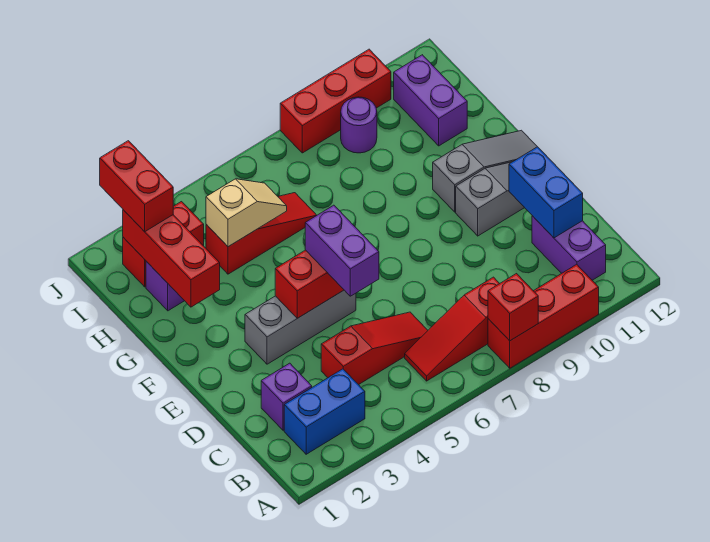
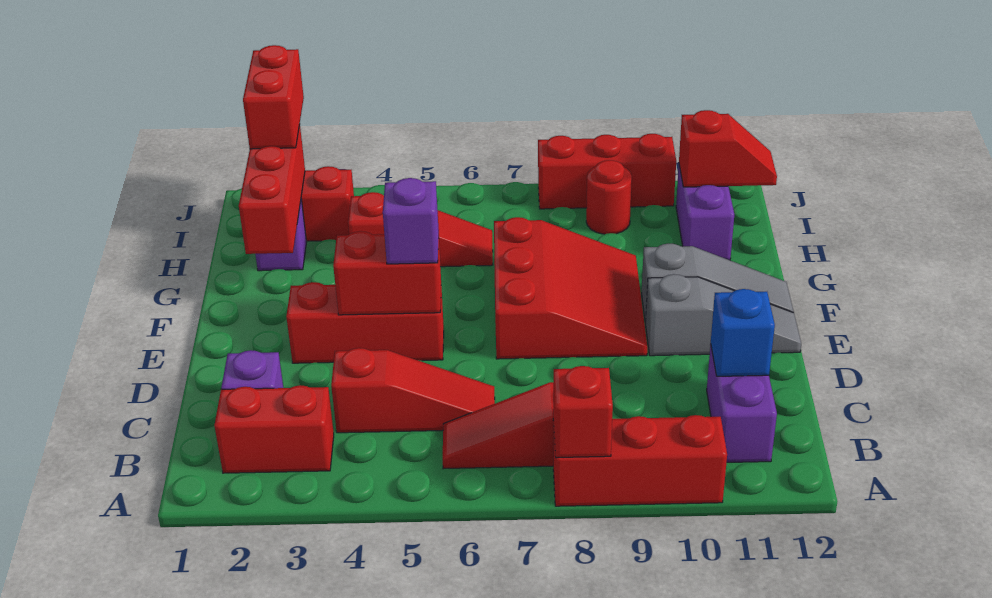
blue brick B2:B3 level 1 -> red brick B2:B3 level 1
blue brick C11:D11 level 2 -> blue brick C11 level 2
purple brick D5:E5 level 3 -> purple brick E5 level 3
grey brick E3:E5 level 1 -> red brick E3:E5 level 1
none -> red slope E7:G9 level 1 top 7
tan slope H4:H5 level 2 top 4 -> none
purple round brick I9 level 1 -> red round brick I9 level 1
none -> red slope I11:I12 level 2 top 11

